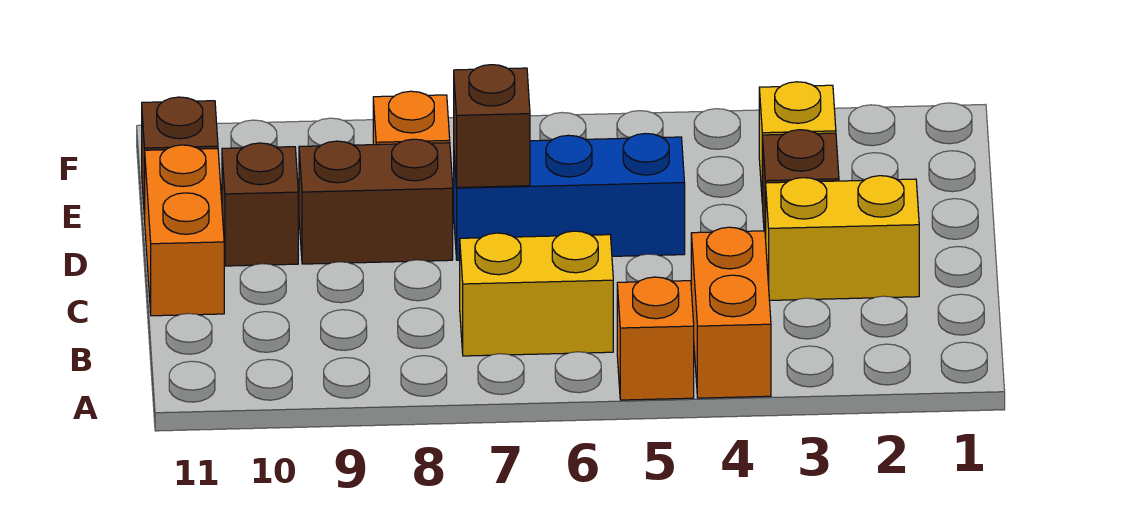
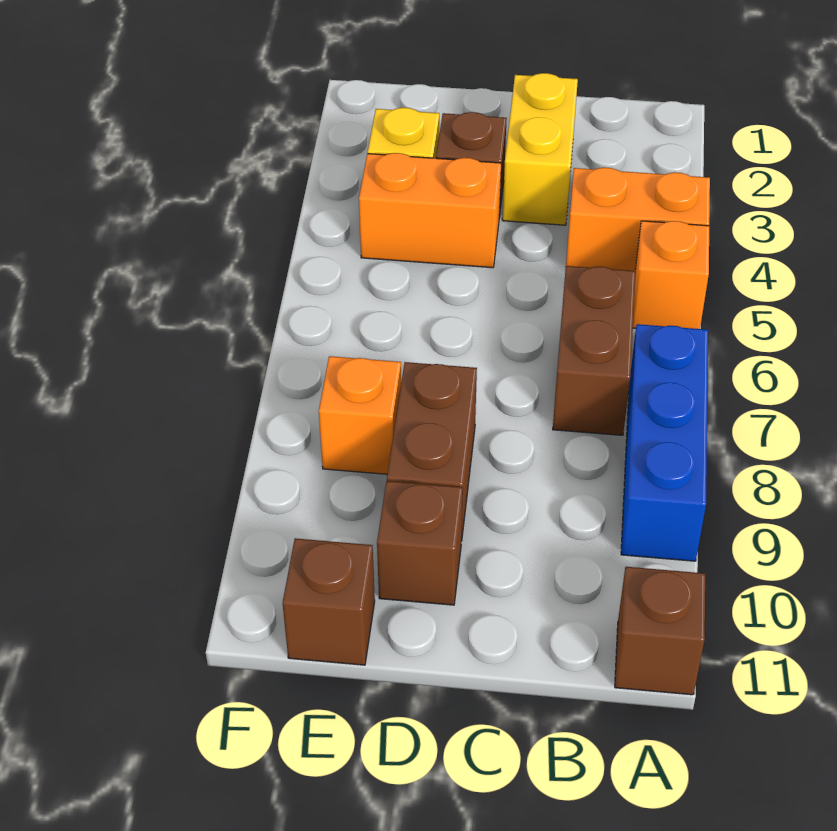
yellow brick B6:B7 level 1 -> brown brick B6:B7 level 1
orange brick C11:D11 level 1 -> orange brick D4:E4 level 1
blue brick D5:D7 level 1 -> blue brick A7:A9 level 1
brown brick D7 level 2 -> brown brick A11 level 1

